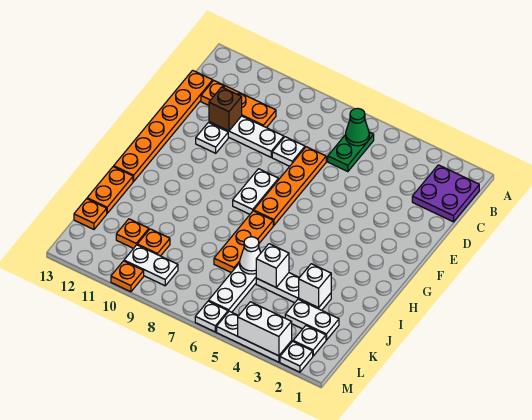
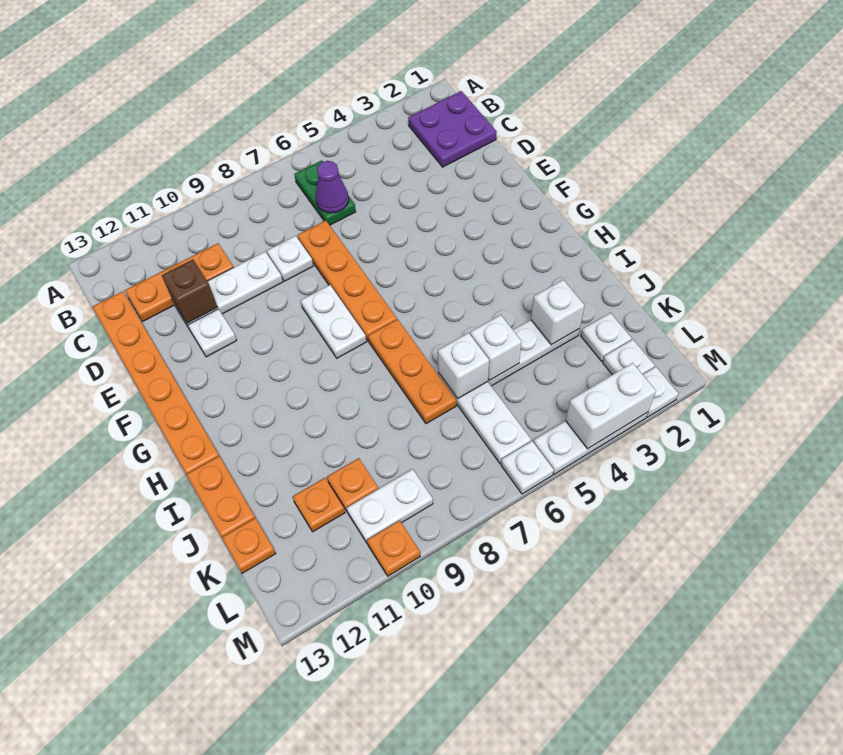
green cone B6 level 2 -> none
none -> purple cone C6 level 2
white cone J6 level 2 -> white brick J6 level 2
white plate K2:K3 level 1 -> white plate K2 level 1

